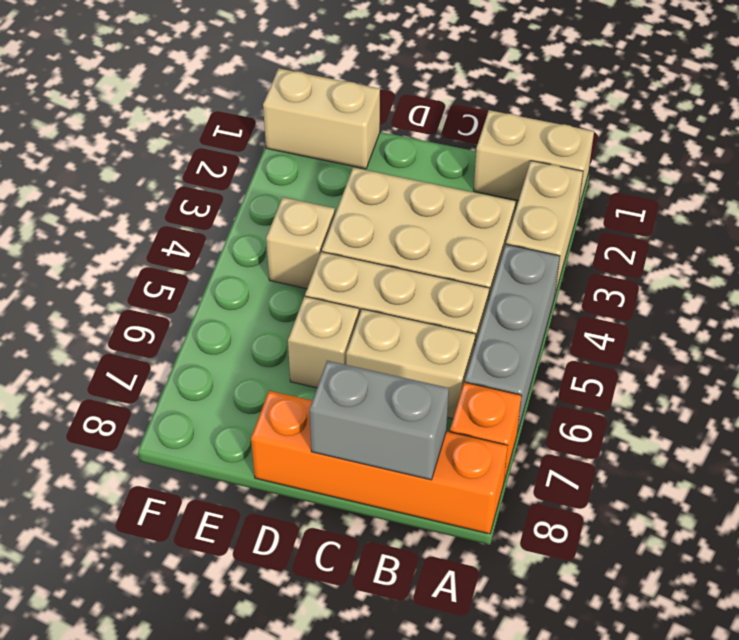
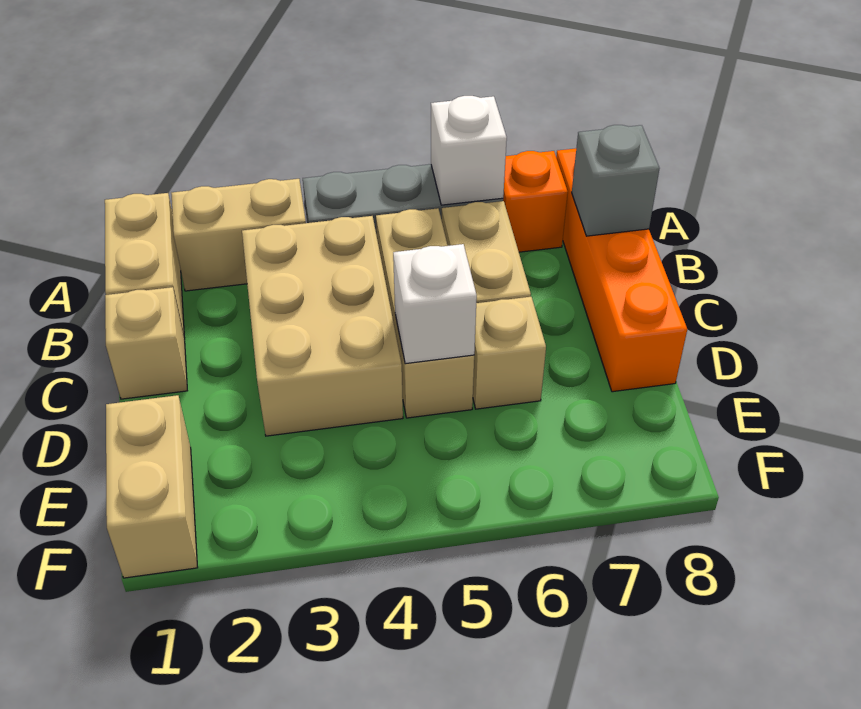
none -> white brick A6 level 2
grey brick B8:C8 level 2 -> grey brick B8 level 2
none -> white brick D5 level 2
tan brick E4 level 1 -> tan brick C1 level 1

